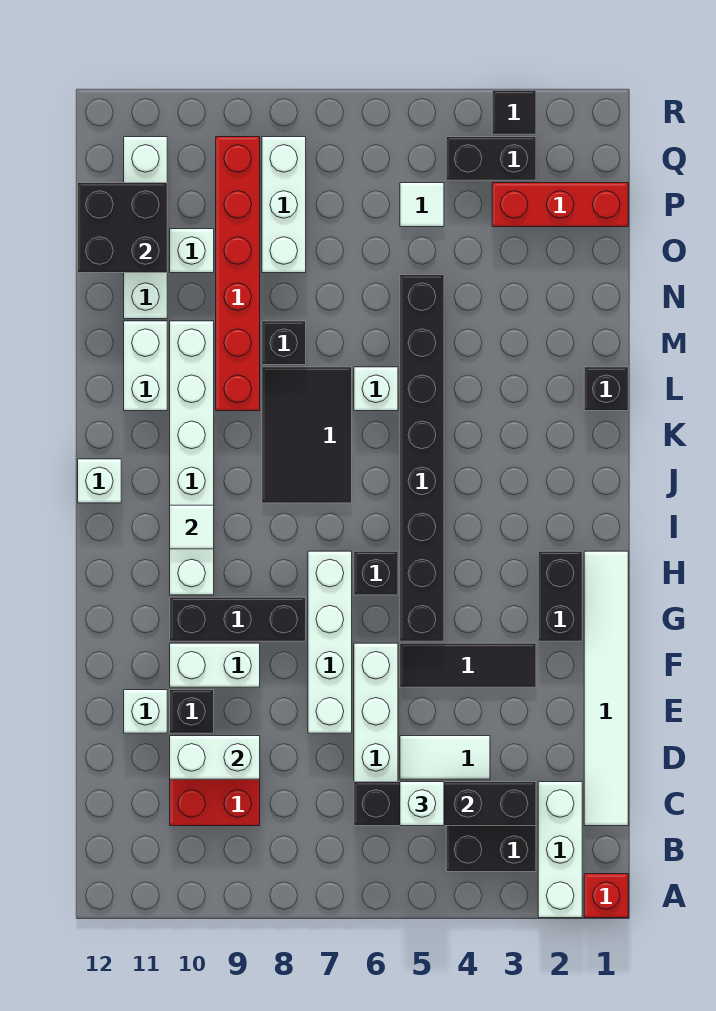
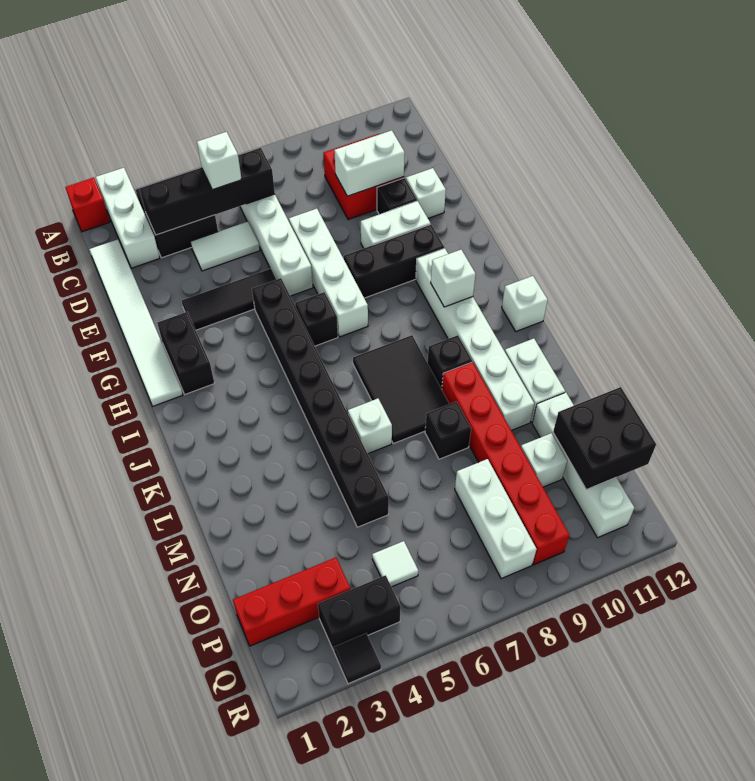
white tile I10 level 2 -> white brick I10 level 2
black brick L1 level 1 -> black brick K9 level 1

